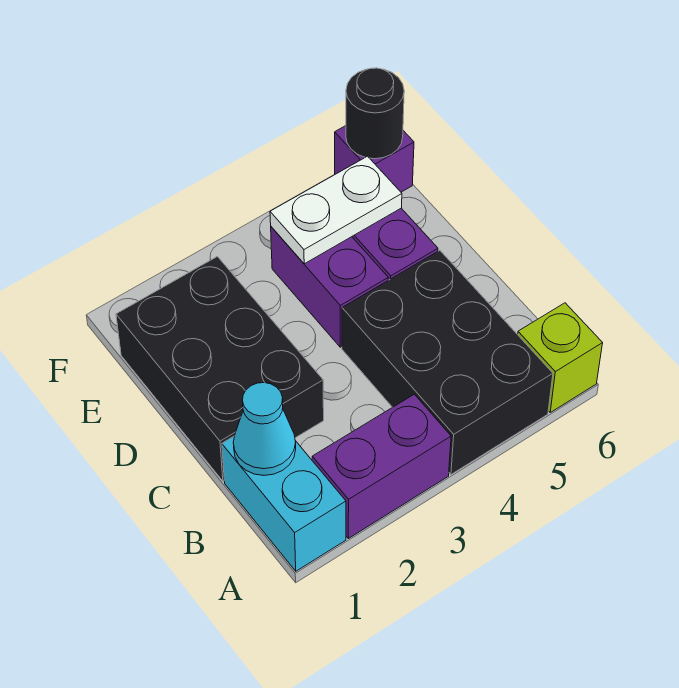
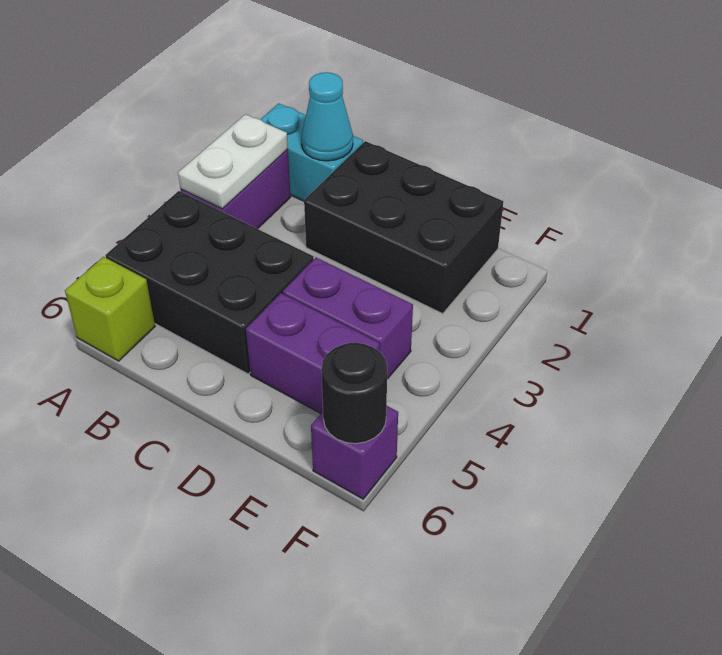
white plate E4:E5 level 2 -> white plate A2:A3 level 2

